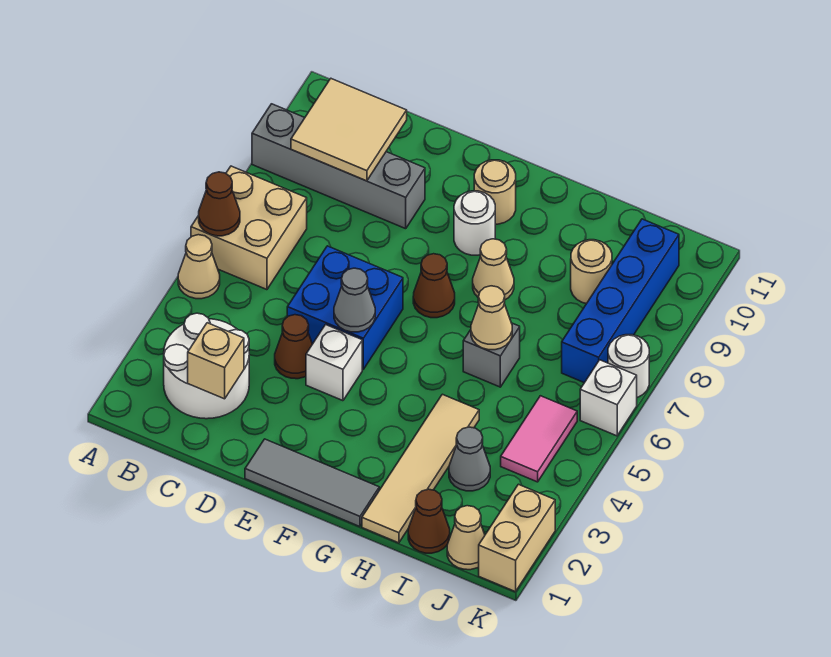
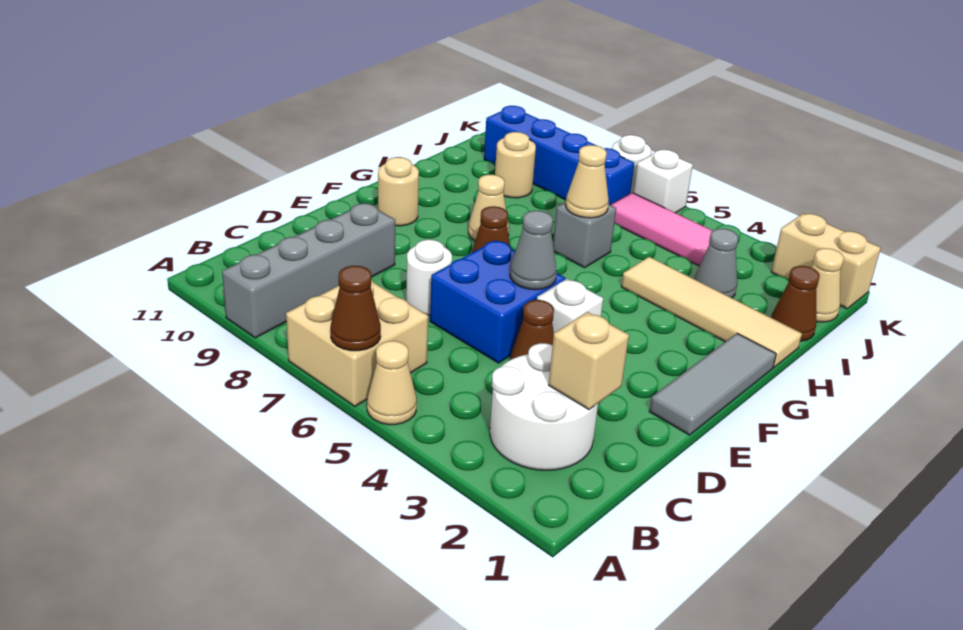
tan tile B9:C10 level 2 -> none
white round brick F9 level 1 -> white round brick D7 level 1
pink tile J4:J5 level 1 -> pink tile J4:J6 level 1

